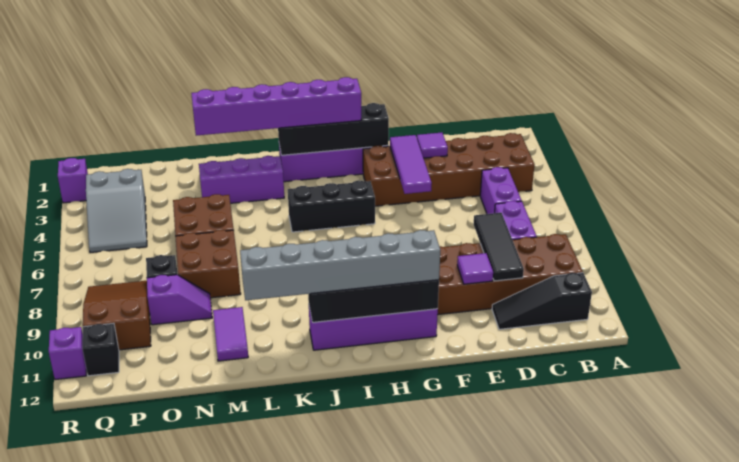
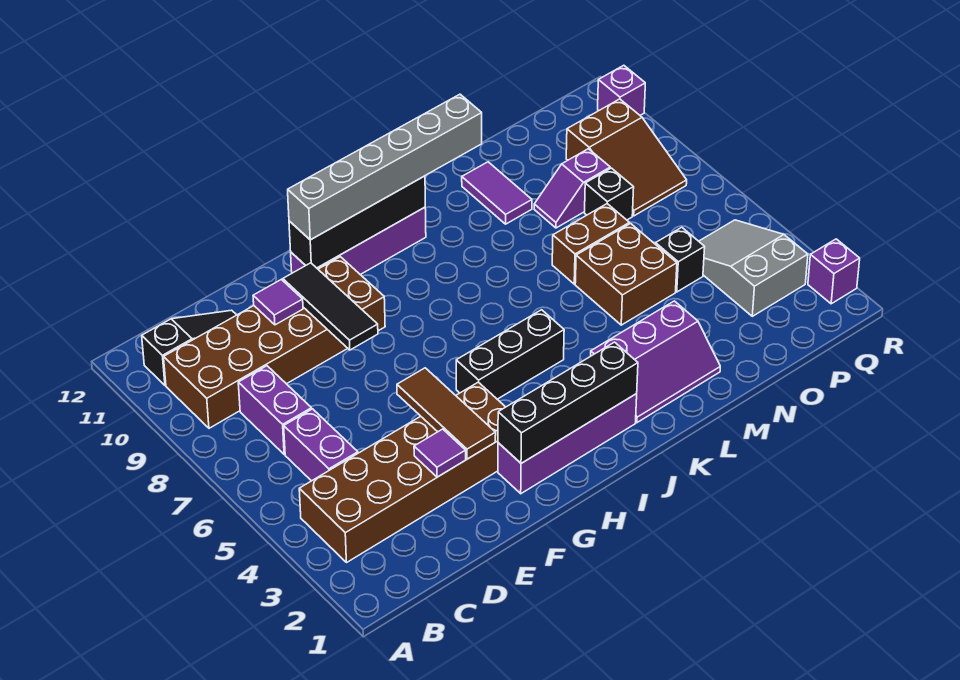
black tile D8:D10 level 2 -> black tile F8:F10 level 2
purple tile F3:F5 level 2 -> brown tile F3:F5 level 2
purple brick H2:M2 level 3 -> none
brown brick M7:N8 level 1 -> brown brick M7:N7 level 1
black brick Q11 level 1 -> black brick O5 level 1

